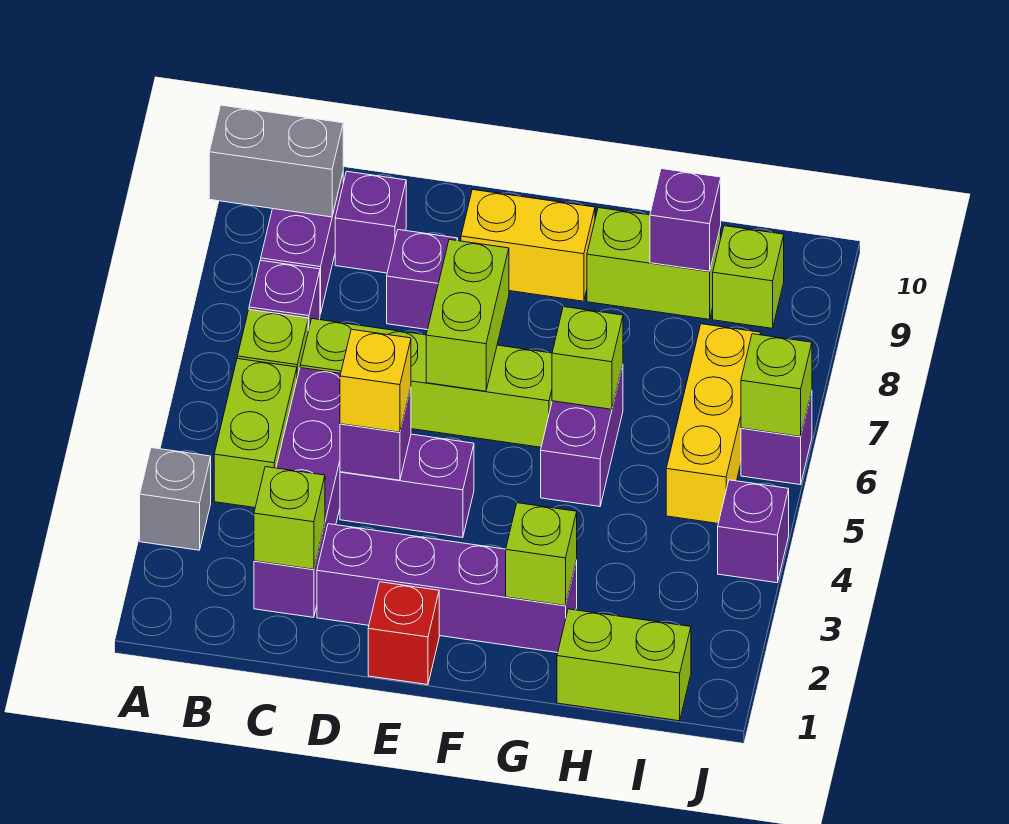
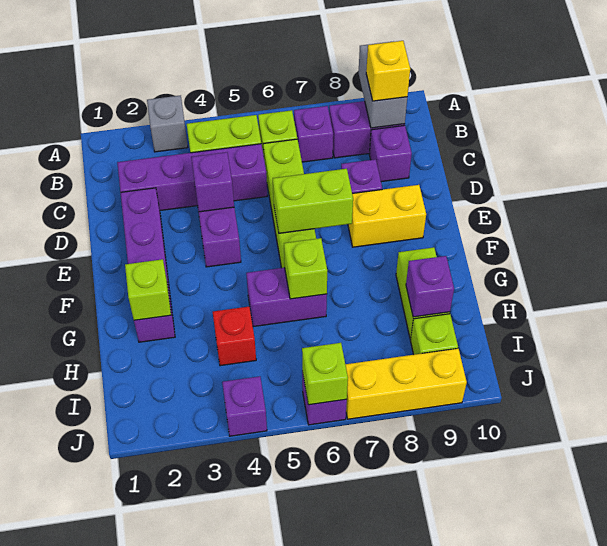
lime brick C2 level 2 -> none
yellow brick D4 level 3 -> yellow brick B9 level 3
red brick E1 level 1 -> red brick H4 level 1
yellow brick E9:F9 level 1 -> yellow brick E8:E9 level 1
lime brick H1:I1 level 1 -> none
yellow brick I5:I7 level 1 -> yellow brick J7:J9 level 1

